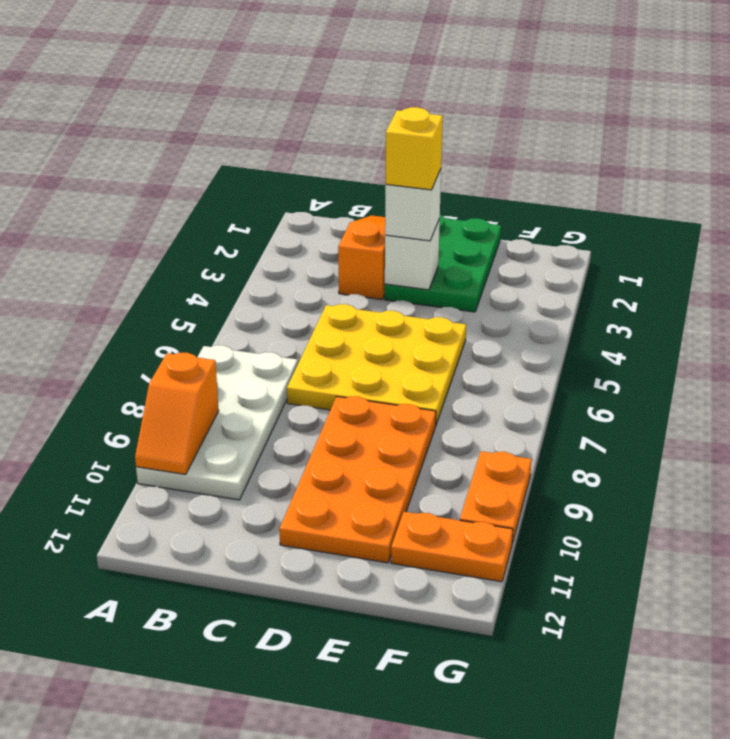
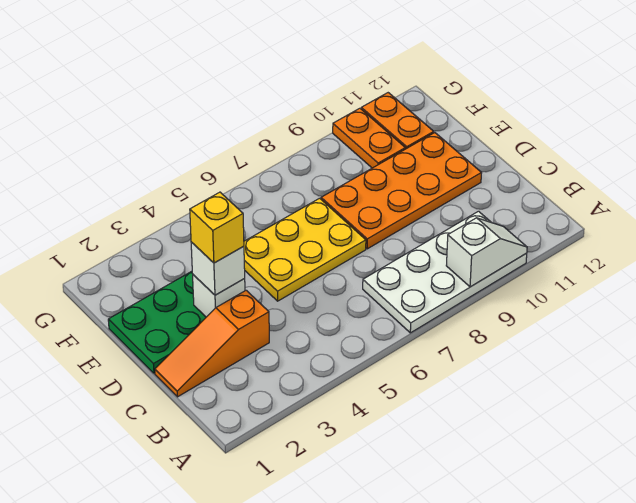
orange slope A9:A10 level 2 top 9 -> white slope A9:A10 level 2 top 9
yellow plate C5:E7 level 1 -> yellow plate D5:E7 level 1
orange plate G9:G10 level 1 -> orange plate F10:G10 level 1

